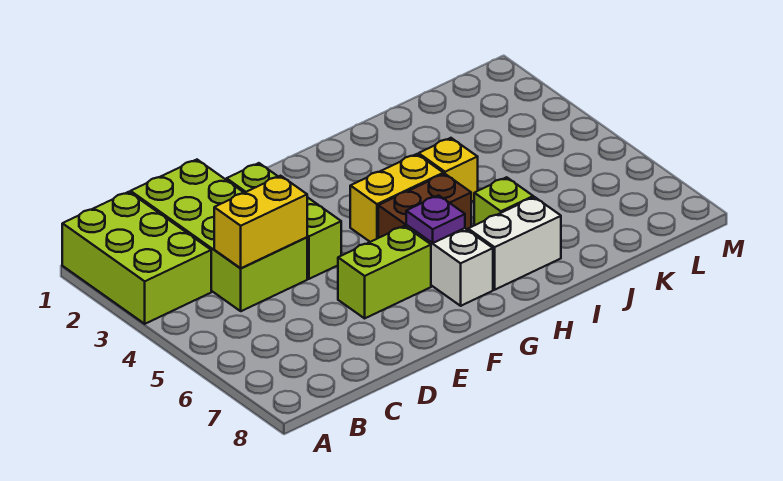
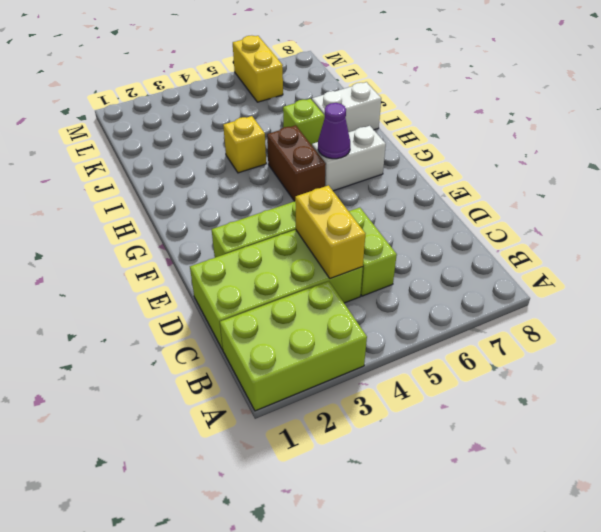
lime brick E6:F6 level 1 -> lime brick C5:D5 level 1
yellow brick G4:H4 level 1 -> yellow brick L6:M6 level 1
purple plate G6 level 2 -> purple cone G6 level 2
white brick H7:I7 level 1 -> white brick I7:I8 level 1

